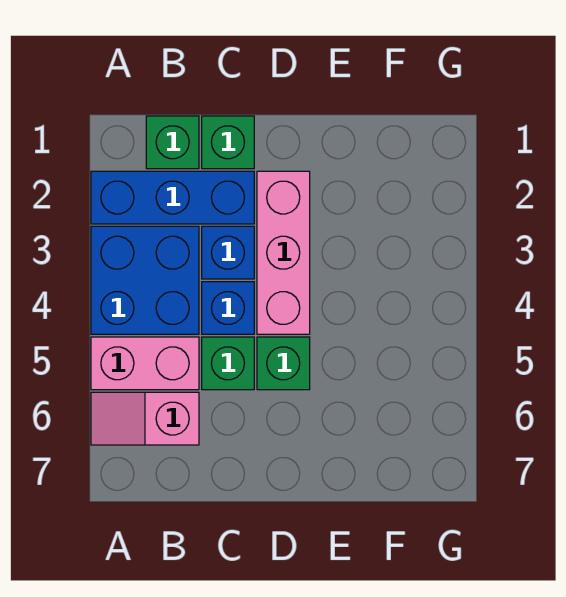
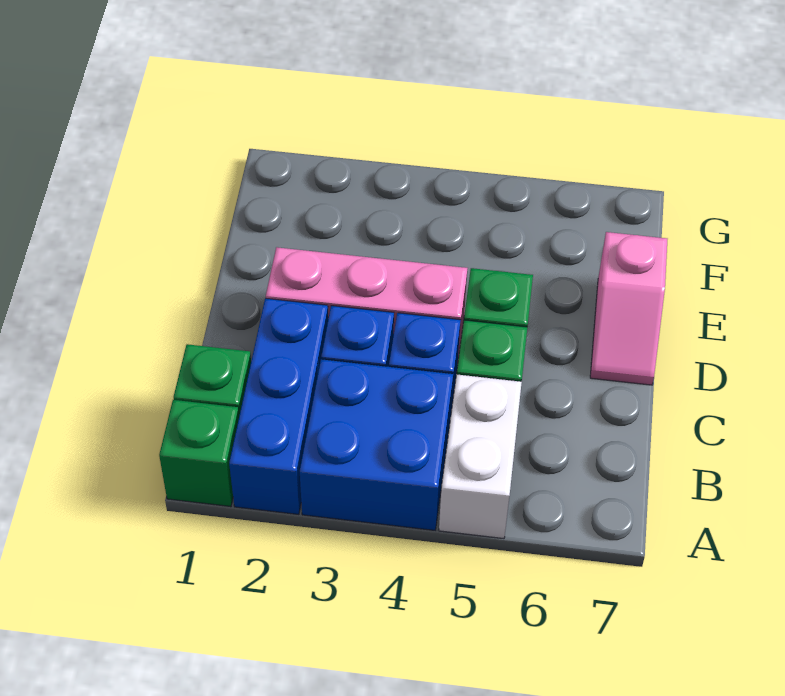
pink brick A5:B5 level 1 -> white brick A5:B5 level 1
pink slope A6:B6 level 1 top B -> pink slope D7:E7 level 1 top E
green brick C1 level 1 -> green brick A1 level 1

